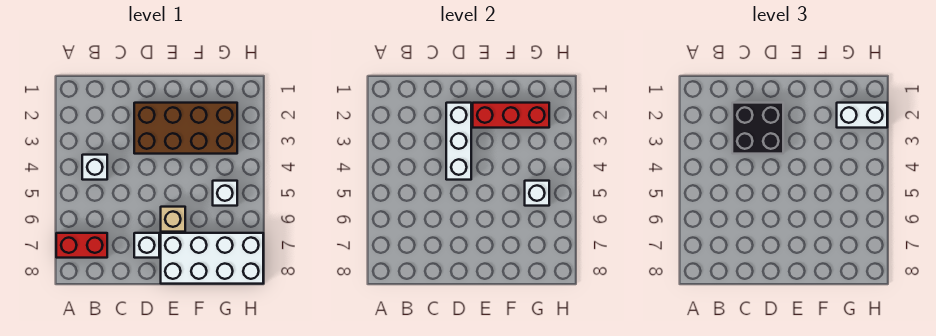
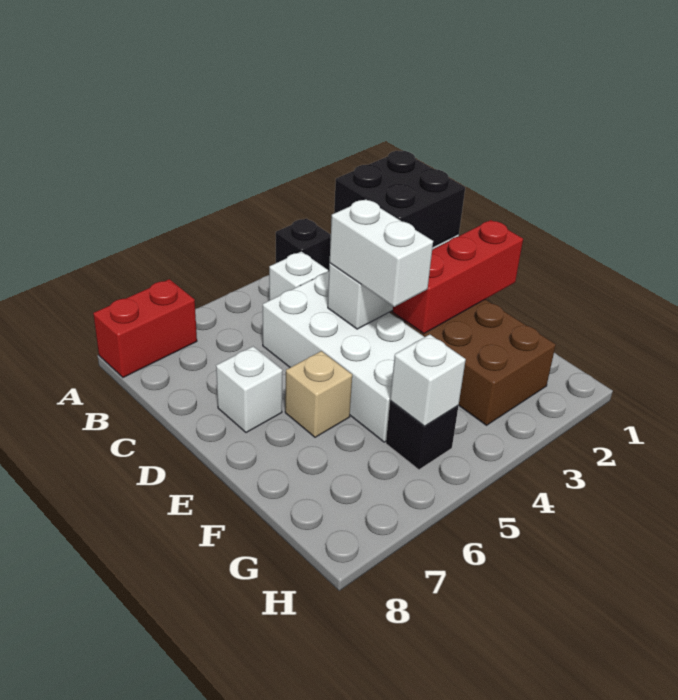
none -> black brick A3 level 1
red brick A7:B7 level 1 -> red brick A7:A8 level 1
red brick E2:G2 level 2 -> red brick E1:E3 level 2
white brick E7:H8 level 1 -> white brick C4:F5 level 1
white brick G2:H2 level 3 -> white brick D4:E4 level 3
white brick G5 level 1 -> black brick G5 level 1

